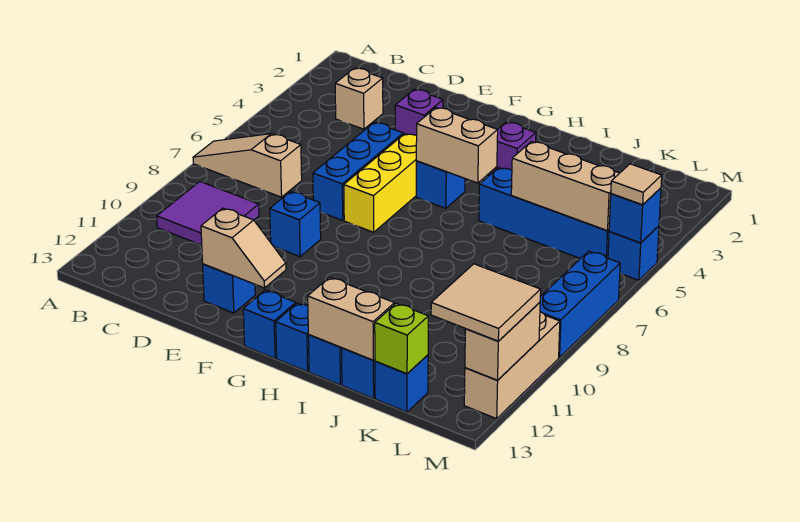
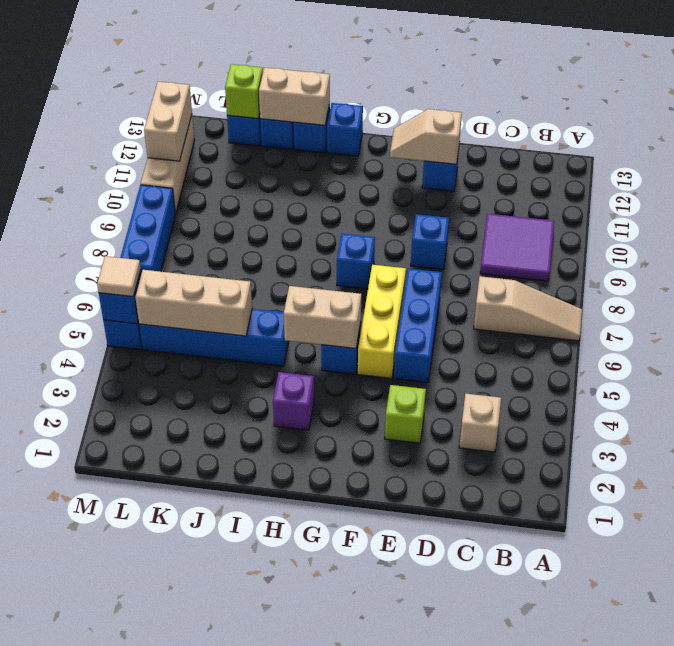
purple brick E3 level 1 -> lime brick E3 level 1
blue brick G13 level 1 -> blue brick G8 level 1
tan tile L11:M12 level 3 -> none

